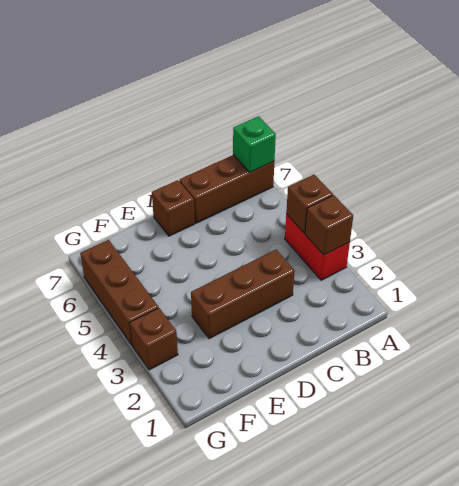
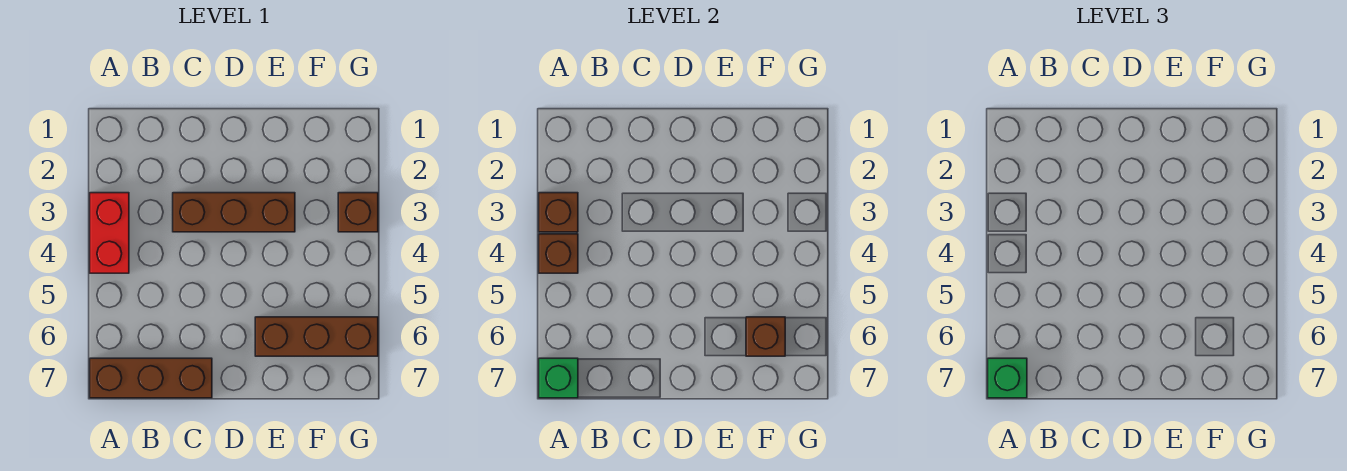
none -> green brick A7 level 3
brown brick D7 level 1 -> brown brick F6 level 2
brown brick G4:G6 level 1 -> brown brick E6:G6 level 1

